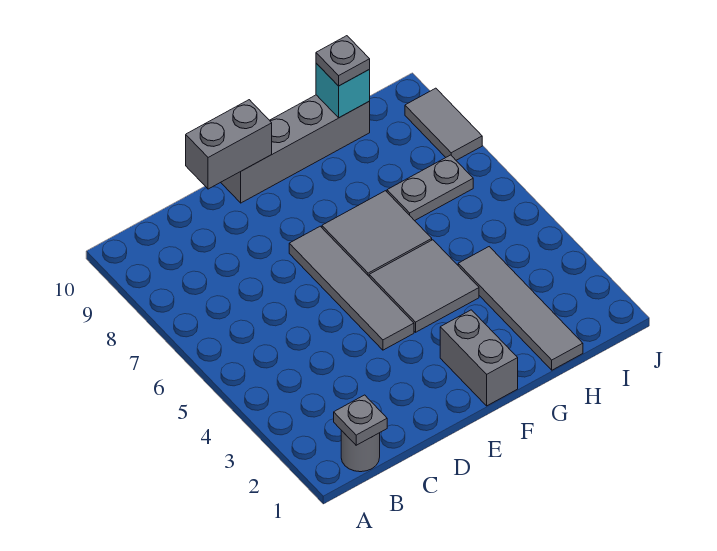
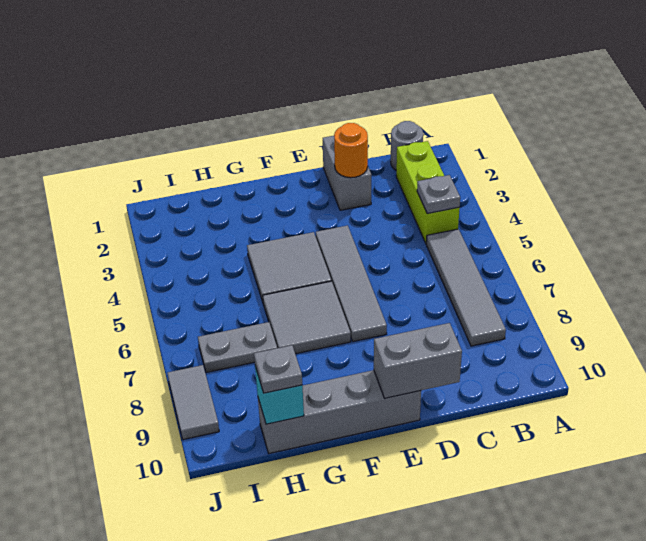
grey plate B1 level 2 -> grey plate B4 level 2
none -> lime brick B2:B4 level 1
none -> orange round brick D2 level 2
grey brick F1:F2 level 1 -> grey brick D1:D2 level 1
grey tile H1:H4 level 1 -> grey tile B5:B8 level 1

